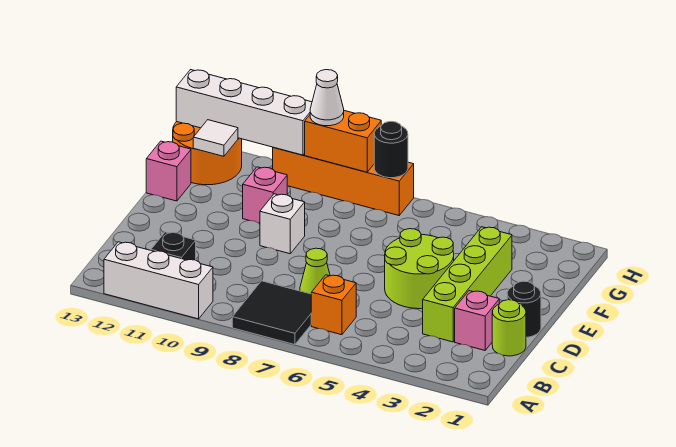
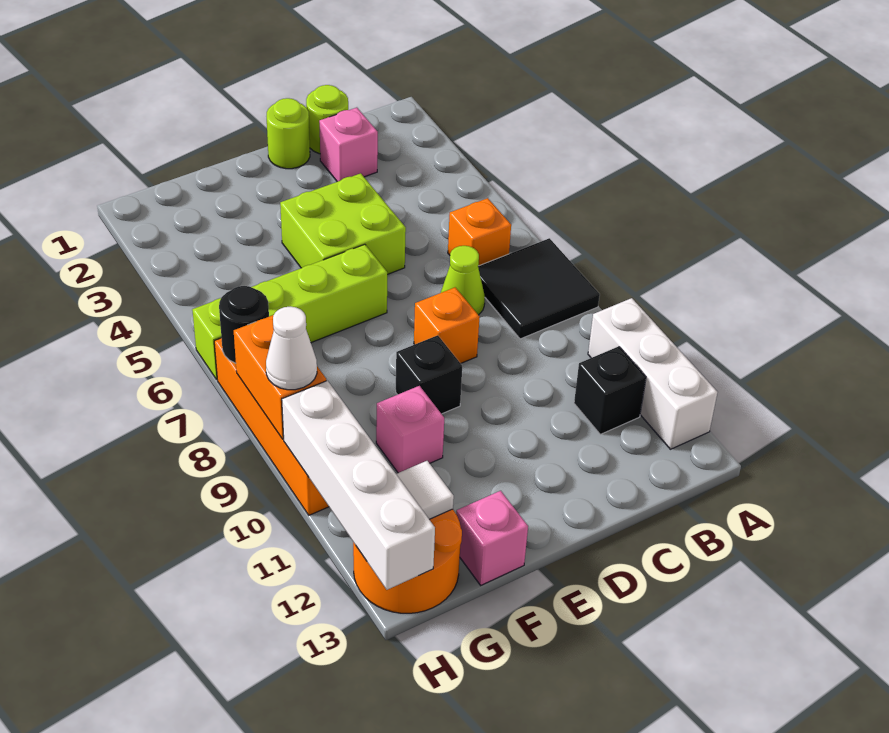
lime brick C3:F3 level 1 -> lime brick E6:H6 level 1
black round brick D1 level 1 -> lime round brick D1 level 1
lime round brick D4:E5 level 1 -> lime brick D4:E5 level 1
none -> orange brick D8 level 1
white brick E9 level 1 -> black brick E9 level 1

